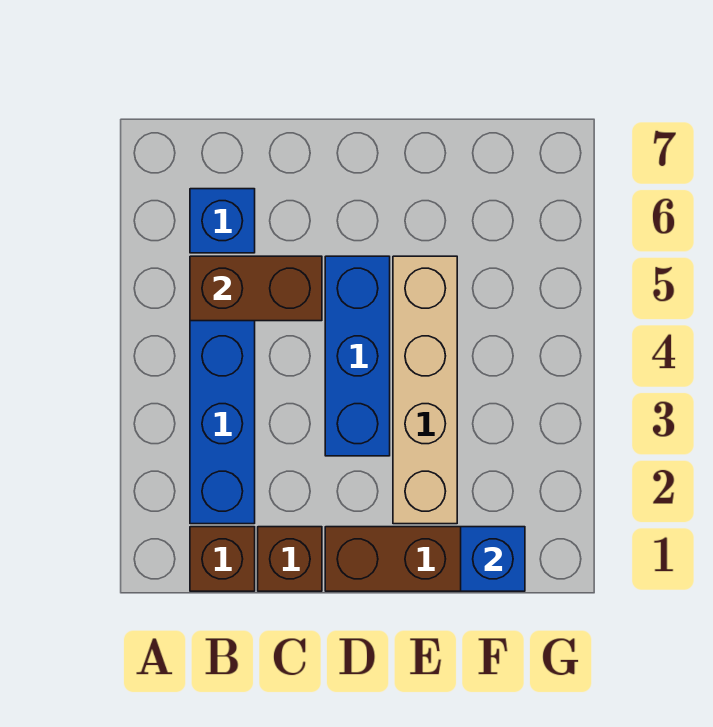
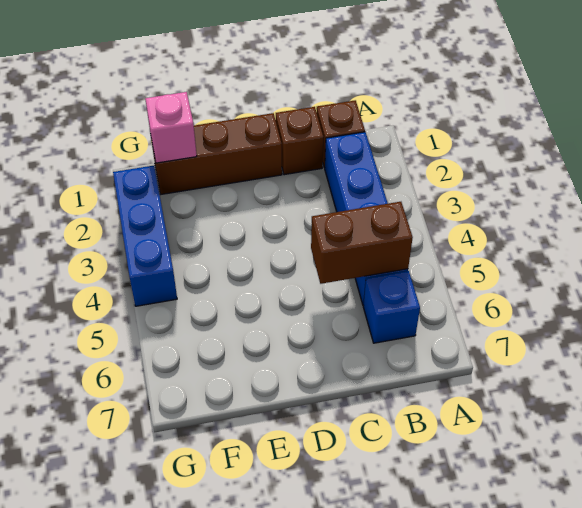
blue brick D3:D5 level 1 -> blue brick G2:G4 level 1
tan brick E2:E5 level 1 -> none
blue brick F1 level 2 -> pink brick F1 level 2

